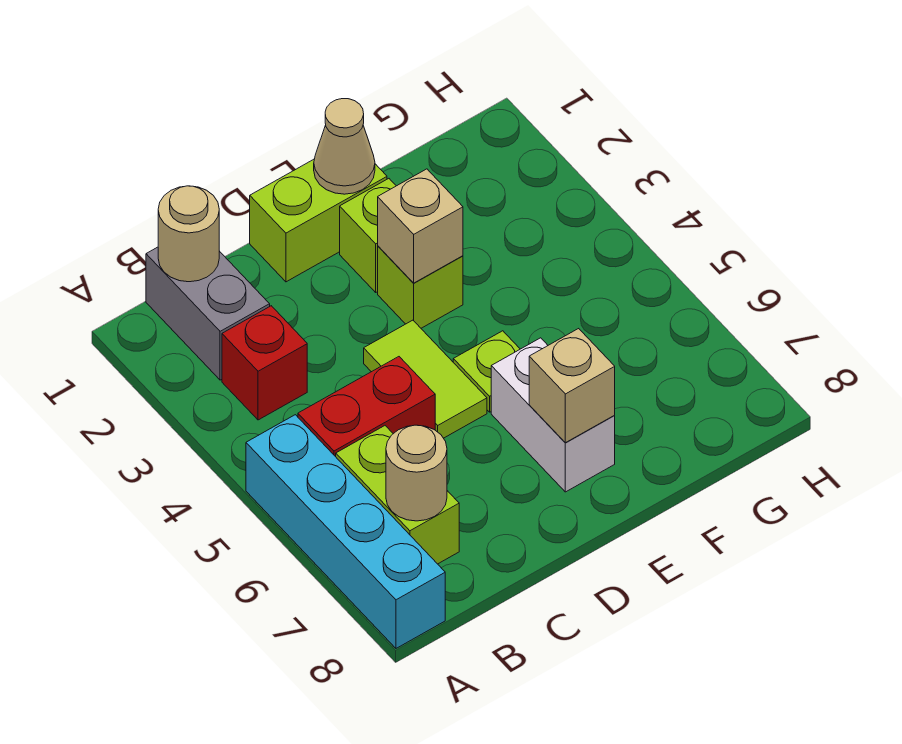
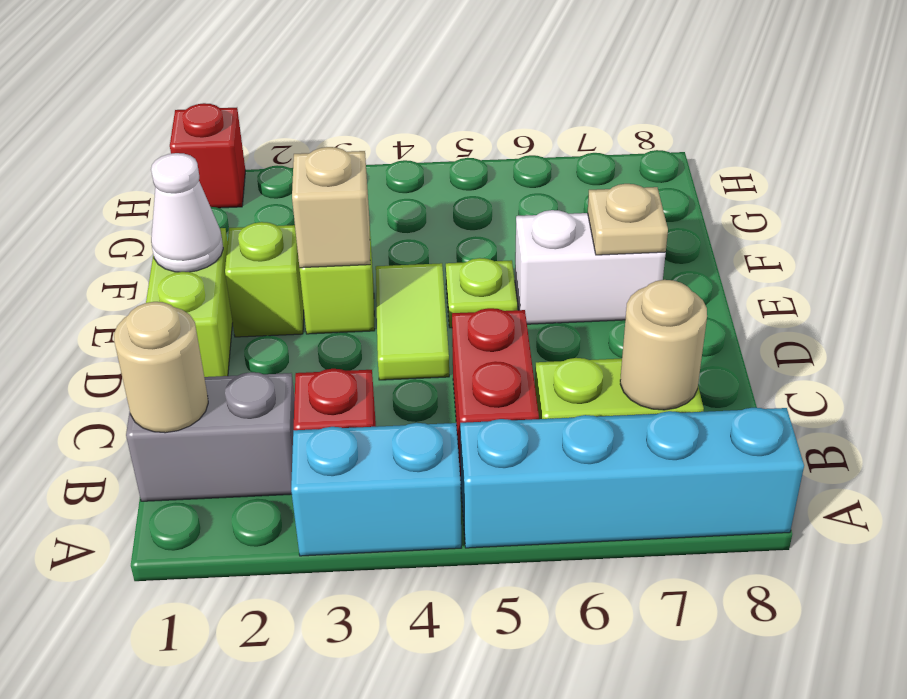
none -> cyan brick A3:A4 level 1
lime tile D4:D5 level 1 -> lime tile D4:E4 level 1
tan cone E1 level 2 -> white cone E1 level 2
tan brick E7 level 2 -> tan plate E7 level 2
none -> red brick H1 level 1

